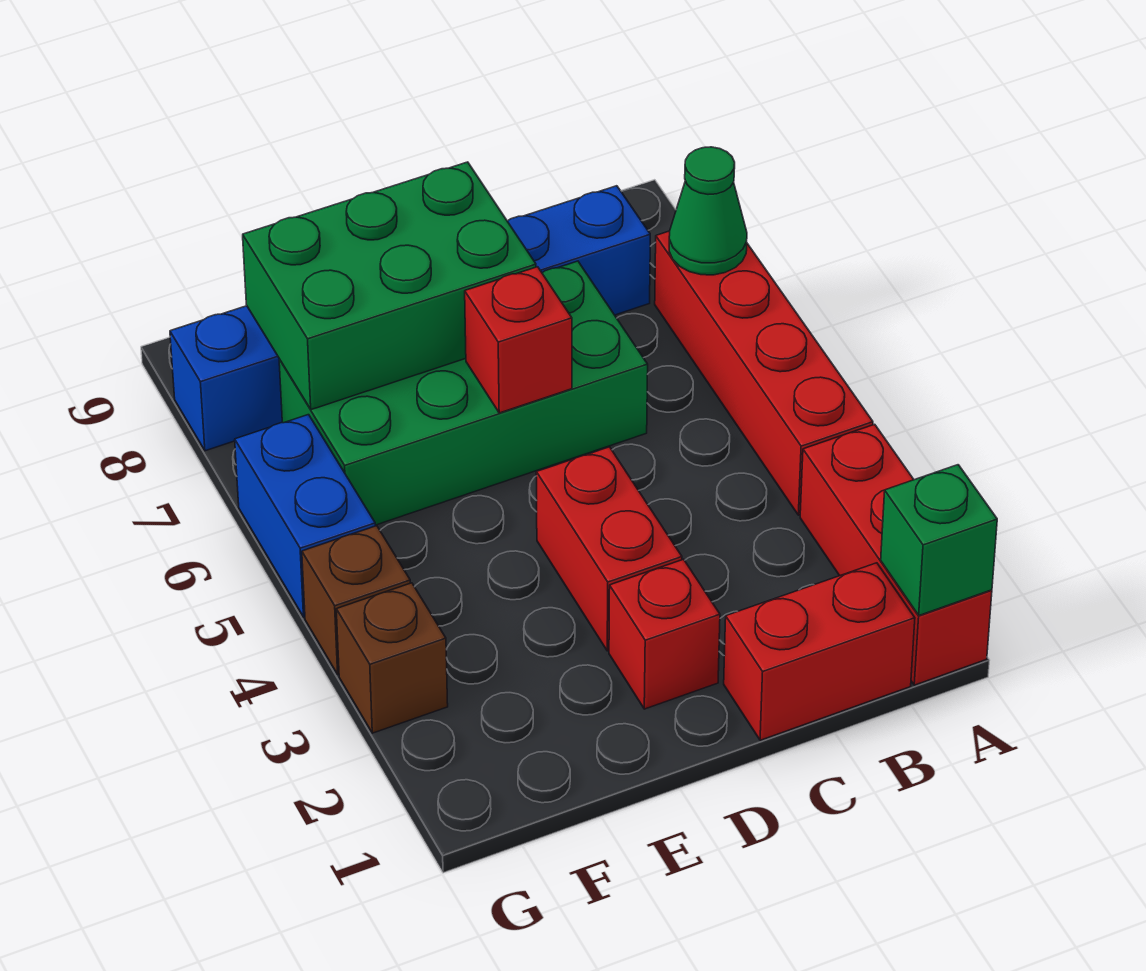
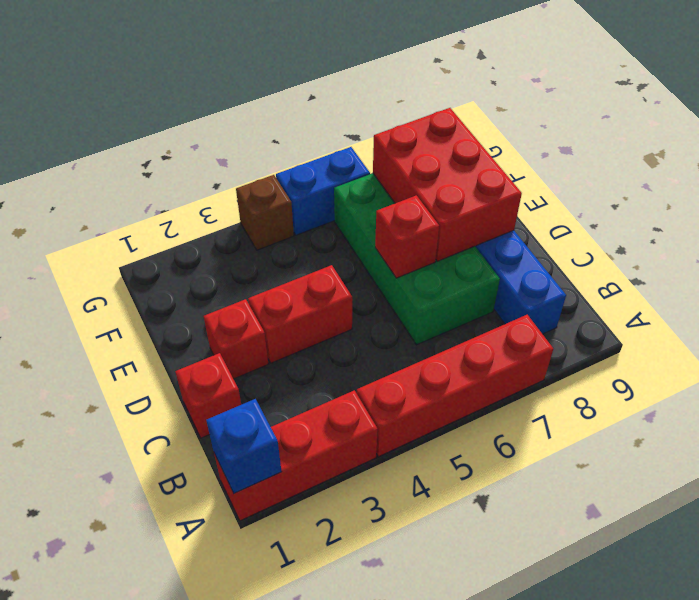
green brick A1 level 2 -> blue brick A1 level 2
green cone A7 level 2 -> none
red brick B1:C1 level 1 -> red brick C1 level 1
green brick D7:F8 level 2 -> red brick D7:F8 level 2
brown brick G3 level 1 -> none

